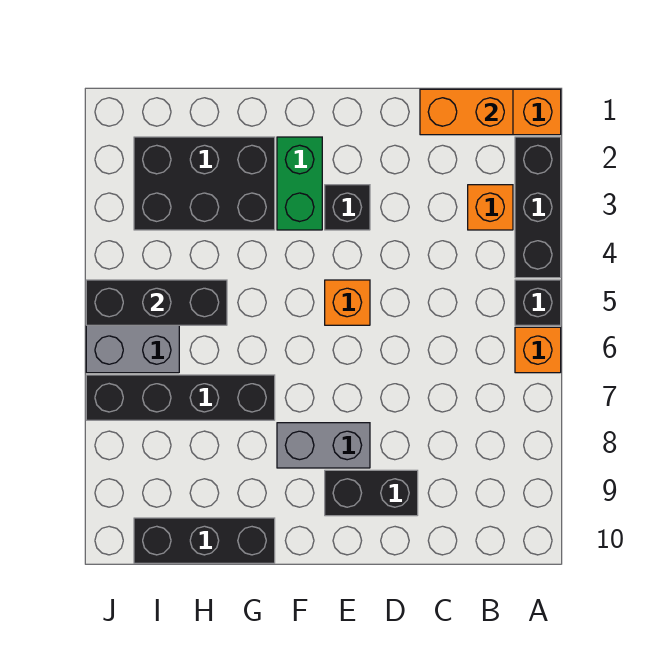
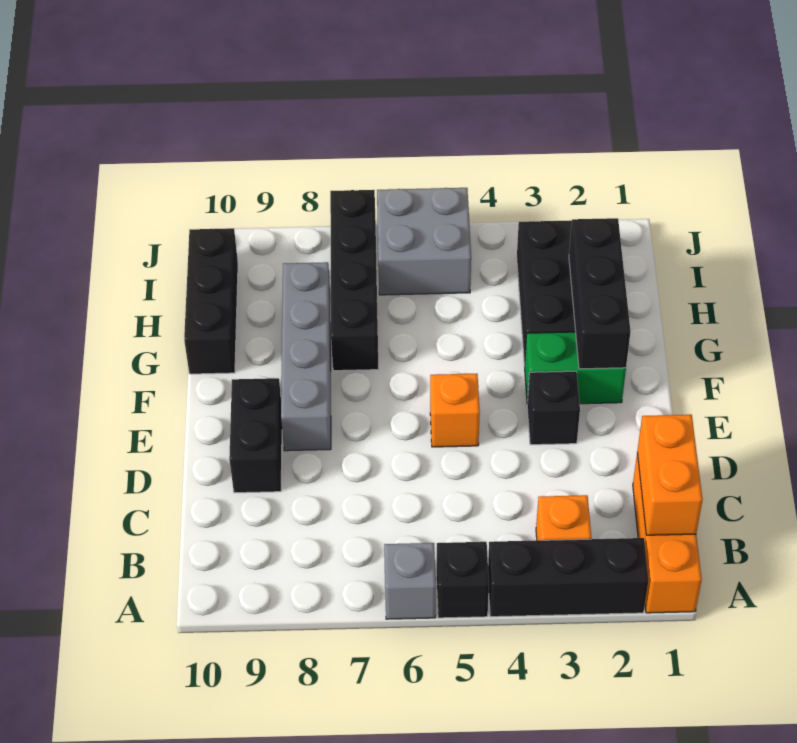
orange brick A6 level 1 -> grey brick A6 level 1
grey brick E8:F8 level 1 -> grey brick E8:H8 level 1
black brick H5:J5 level 2 -> black brick F2:H2 level 2

